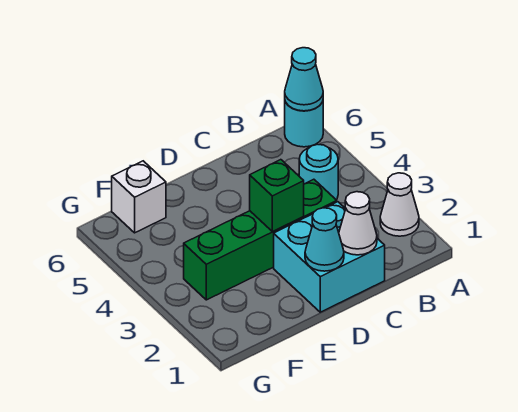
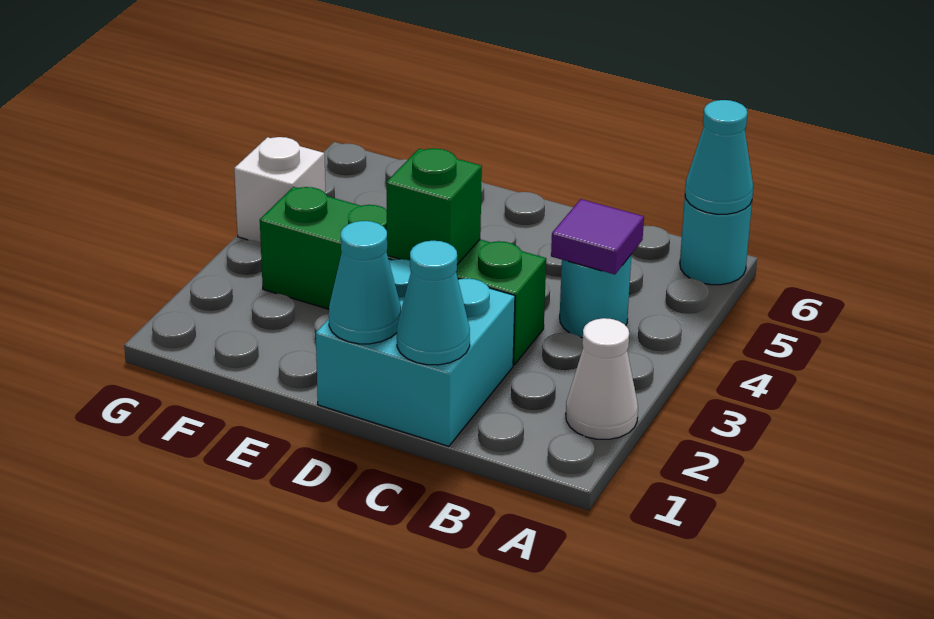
none -> purple tile B4 level 2
white cone C1 level 2 -> cyan cone C1 level 2
white brick F6 level 1 -> white brick G4 level 1

